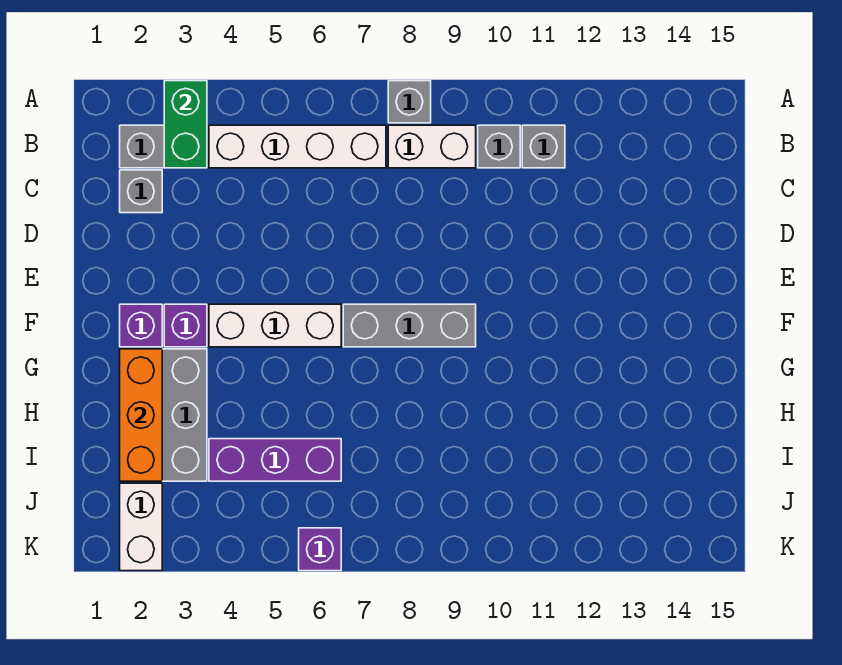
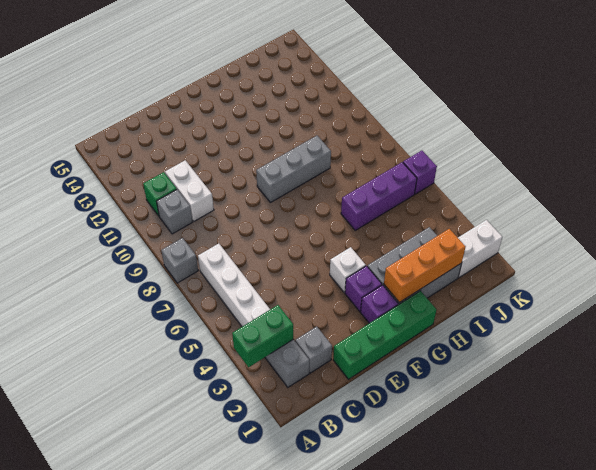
white brick B8:B9 level 1 -> white brick C10:C11 level 1
grey brick B11 level 1 -> green brick B11 level 1
none -> green brick D1:G1 level 1
white brick F4:F6 level 1 -> white brick F4 level 1
grey brick F7:F9 level 1 -> grey brick F9:H9 level 1
purple brick I4:I6 level 1 -> purple brick H6:J6 level 1

